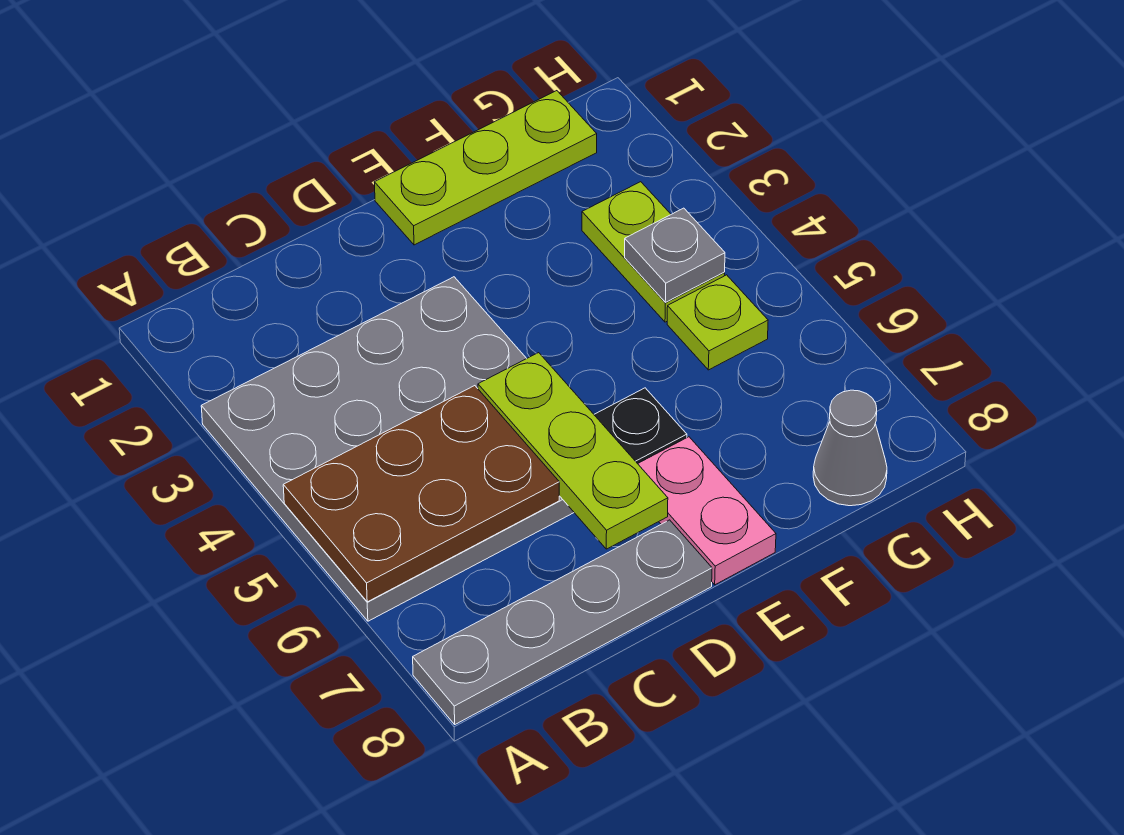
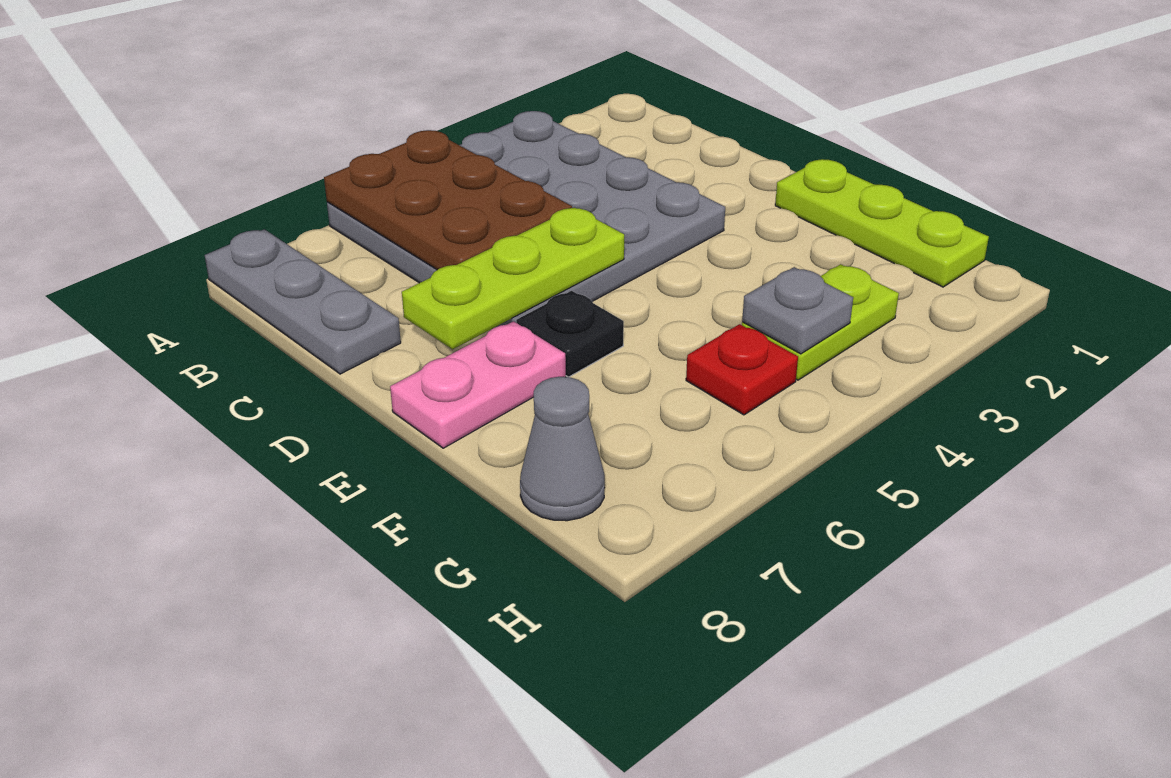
grey plate A8:D8 level 1 -> grey plate A8:C8 level 1
lime plate G5 level 1 -> red plate G5 level 1

